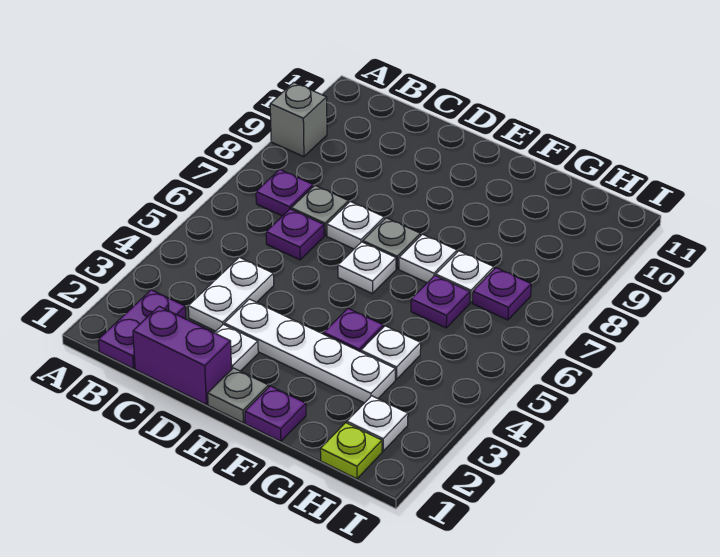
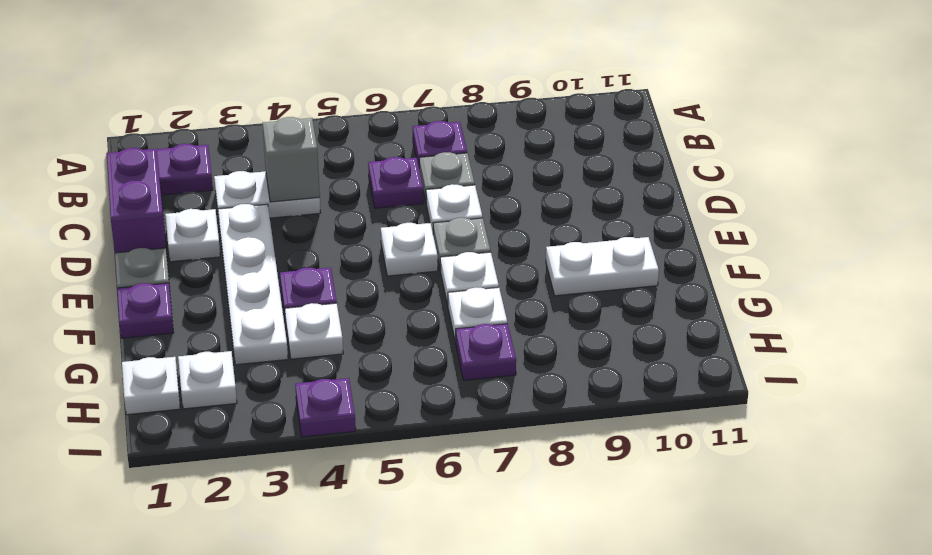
grey brick A9 level 1 -> grey brick C4 level 2
none -> white plate F9:F10 level 1
purple plate G6 level 1 -> purple plate I4 level 1
lime plate H1 level 1 -> white plate H1 level 1

